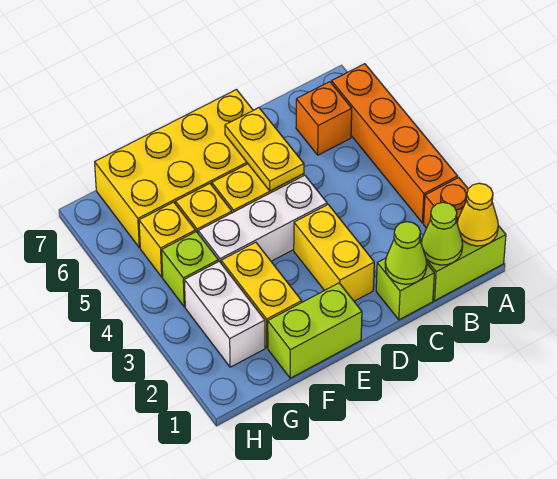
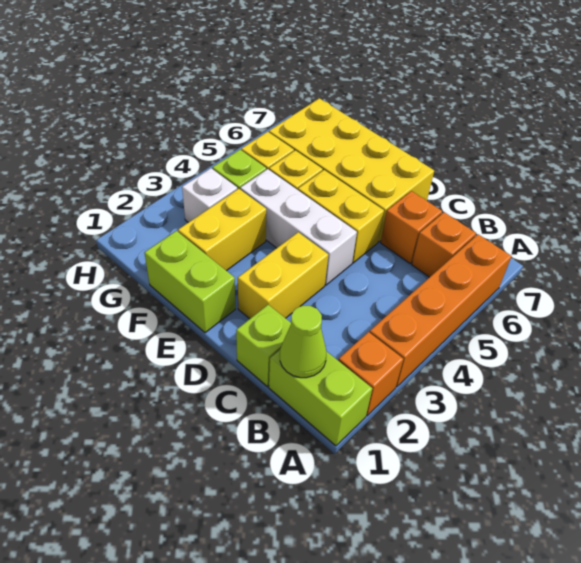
yellow cone A1 level 2 -> none
lime cone C1 level 2 -> none
none -> orange brick C6 level 1
yellow plate D5:D6 level 2 -> none
white brick G2:G3 level 1 -> white brick G3 level 1

